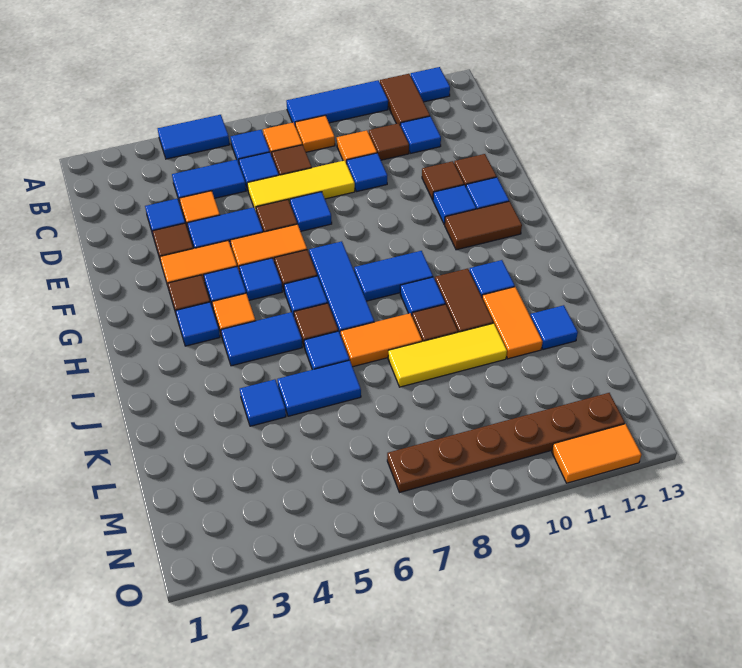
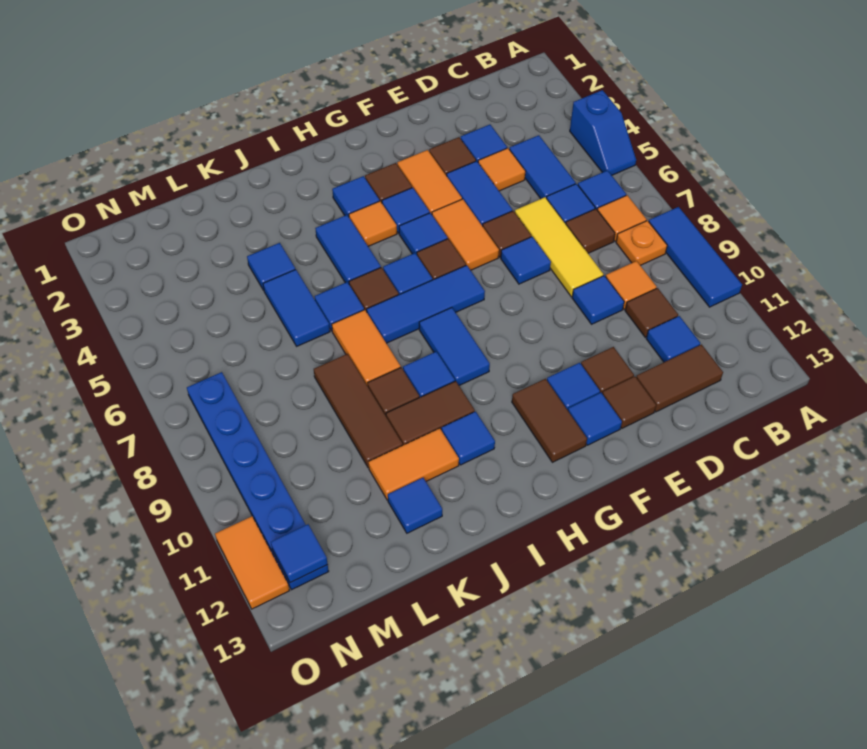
blue tile A4:A5 level 1 -> blue slope A4:A5 level 1 top 4
brown tile A11:B11 level 1 -> brown tile C12:D12 level 1
blue tile A12 level 1 -> blue tile N12 level 2
orange tile B8 level 1 -> orange plate B8 level 1
yellow tile K8:K10 level 1 -> brown tile K8:K10 level 1
brown plate N7:N12 level 1 -> blue plate N7:N12 level 1

